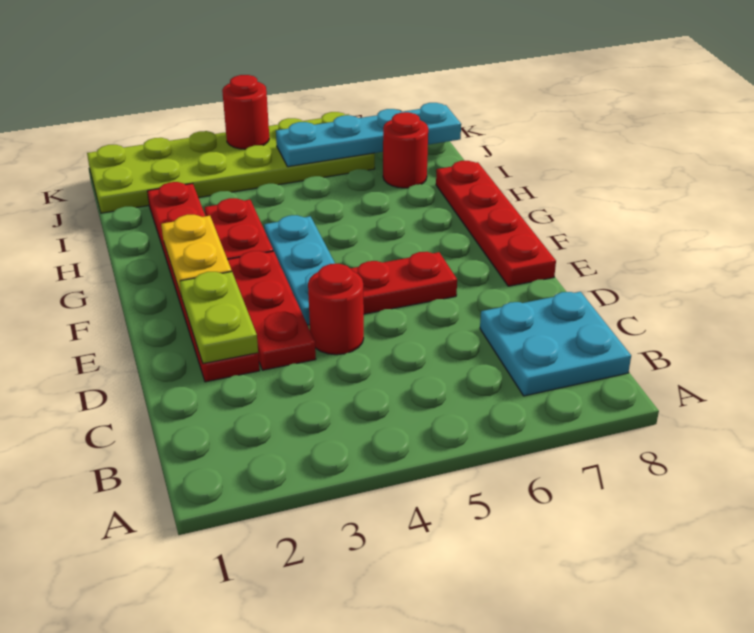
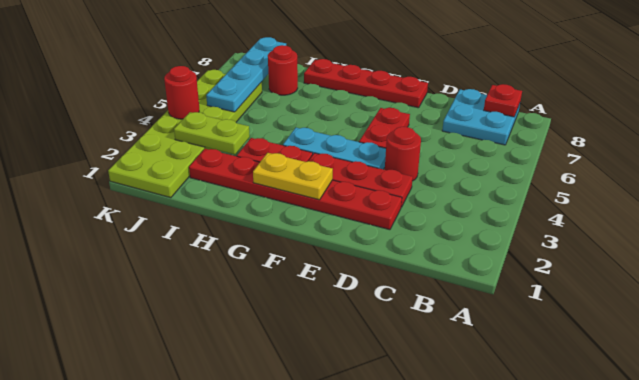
none -> red plate B8 level 2
lime plate D2:E2 level 2 -> lime plate I3:J3 level 2

